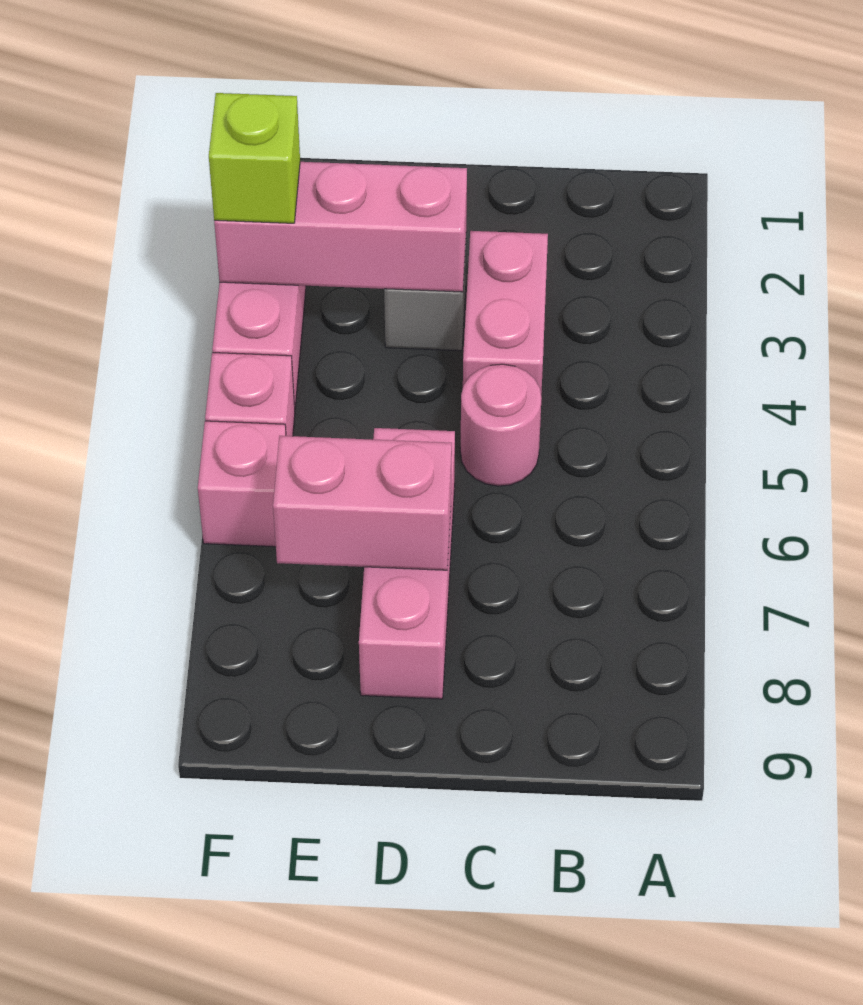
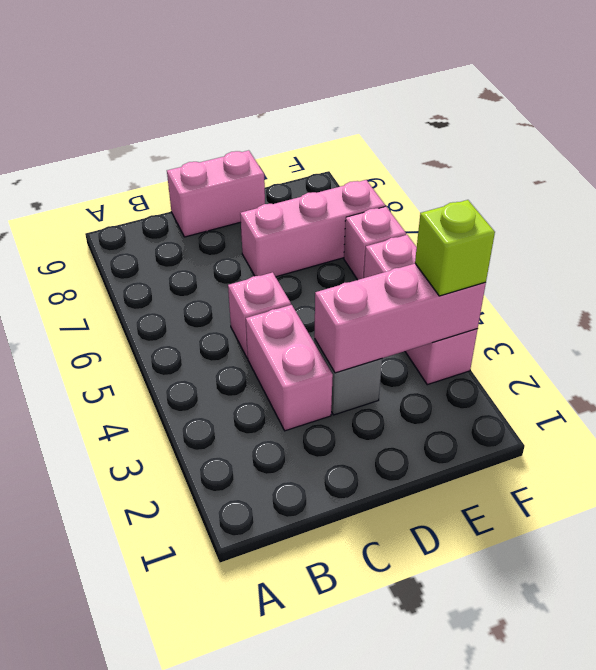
pink round brick C5 level 1 -> pink brick C5 level 1
pink brick D6:D8 level 1 -> pink brick D7:F7 level 1
pink brick D7:E7 level 2 -> pink brick C9:D9 level 1

